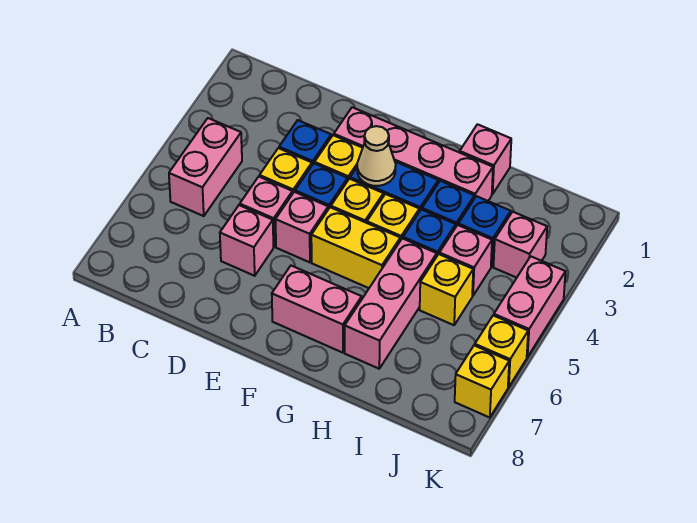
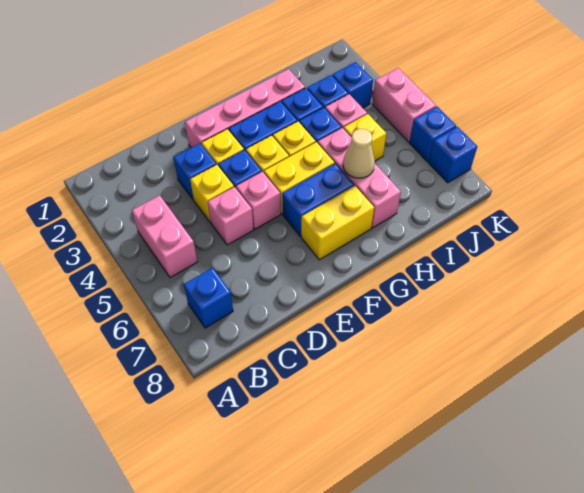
none -> blue brick B7 level 1
pink brick D6 level 1 -> none
tan cone F3 level 2 -> tan cone H6 level 2
none -> blue brick F6:G6 level 1
pink brick F7:G7 level 1 -> yellow brick F7:G7 level 1
pink brick H1 level 1 -> none
pink brick J3 level 1 -> blue brick J3 level 1
yellow brick K6 level 1 -> blue brick K6 level 1
yellow brick K7 level 1 -> blue brick K7 level 1

